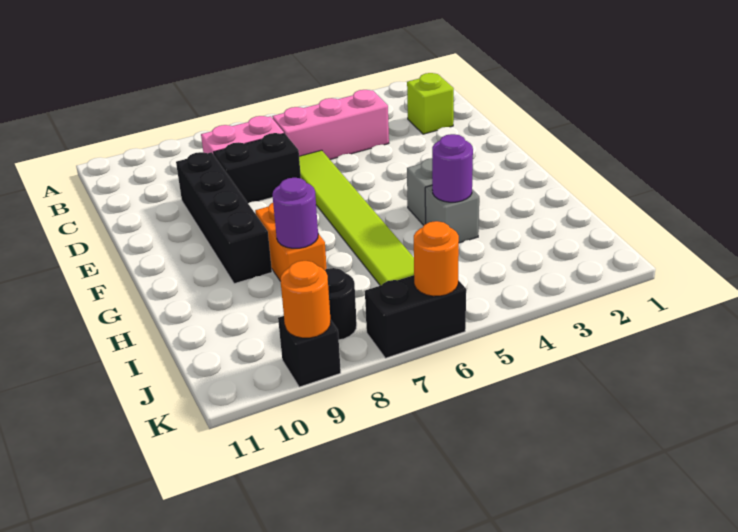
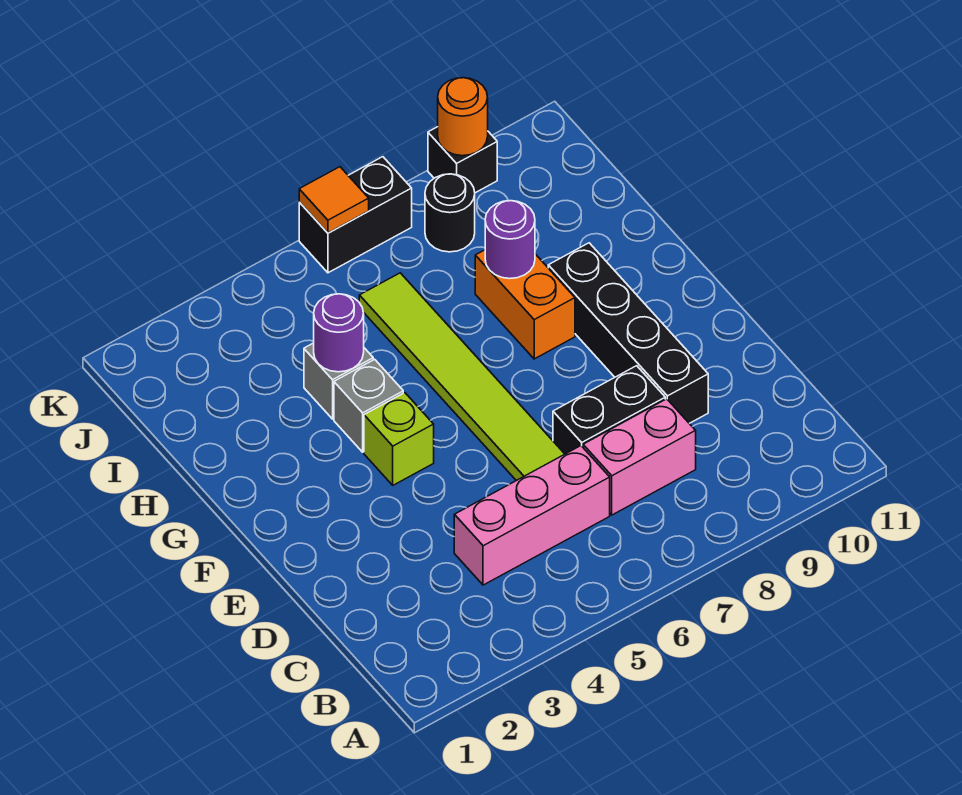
lime brick C2 level 1 -> lime brick F4 level 1
orange round brick K6 level 2 -> orange tile K6 level 2

